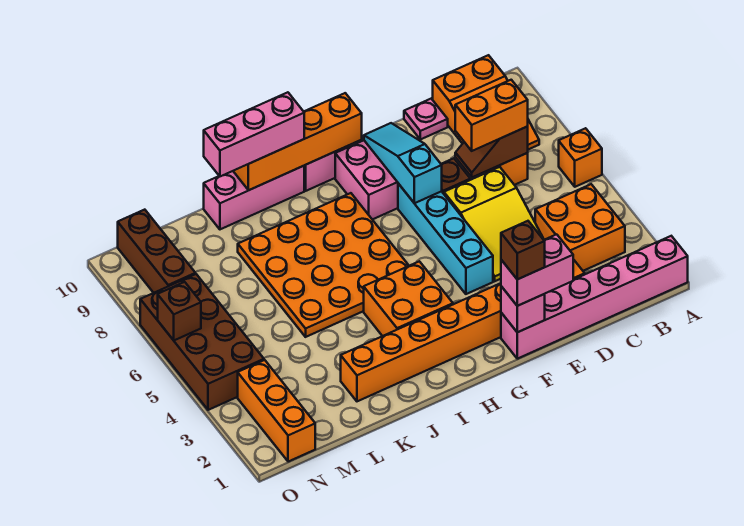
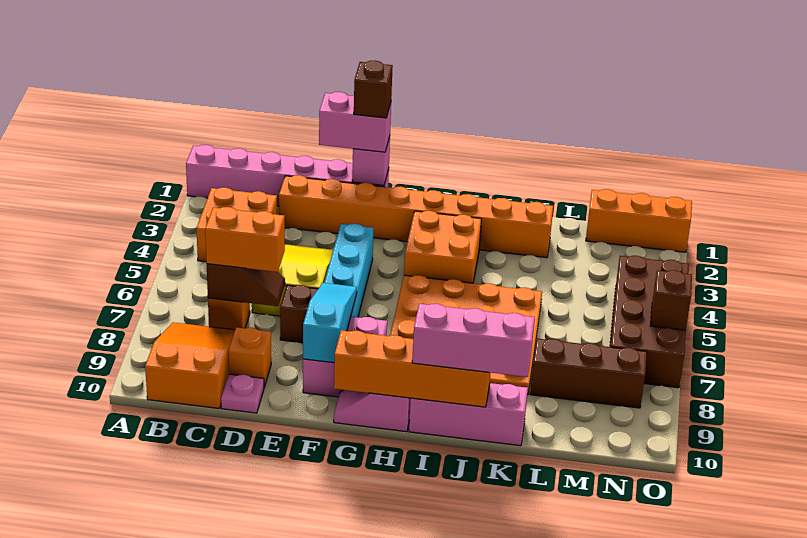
orange brick A6 level 1 -> orange brick D9 level 1
cyan slope F7:F9 level 2 top 7 -> cyan slope F7:F9 level 2 top 9
orange brick N1:N3 level 1 -> orange brick M1:O1 level 1
brown brick N8:N10 level 1 -> brown brick L8:N8 level 1

